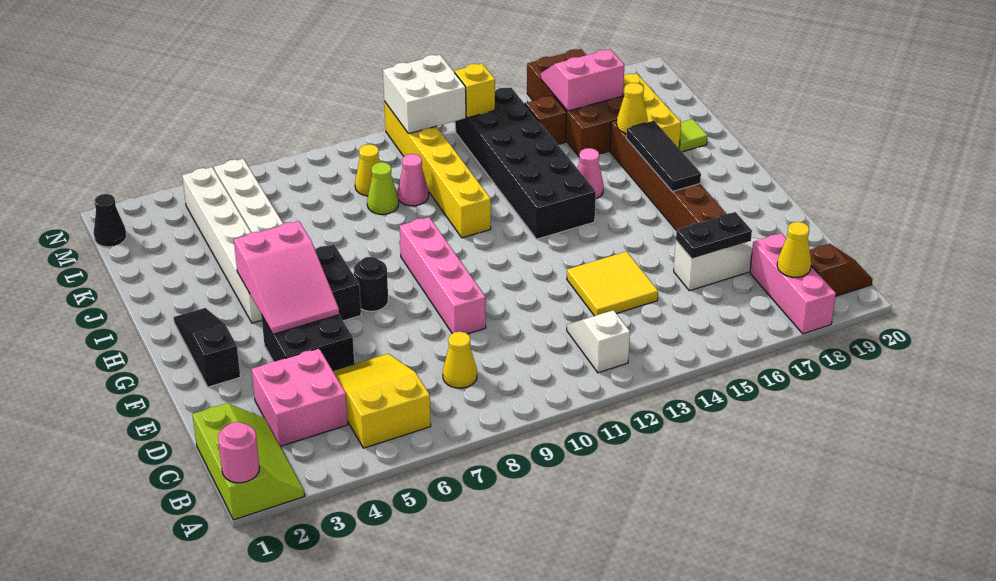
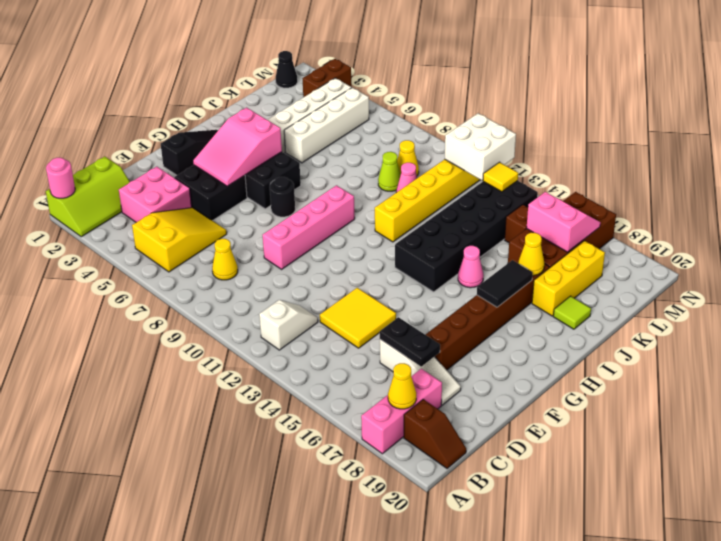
black tile G17:I17 level 2 -> black tile H17:I17 level 2
none -> brown brick M3:N3 level 1
yellow brick M13 level 2 -> yellow tile M13 level 2

